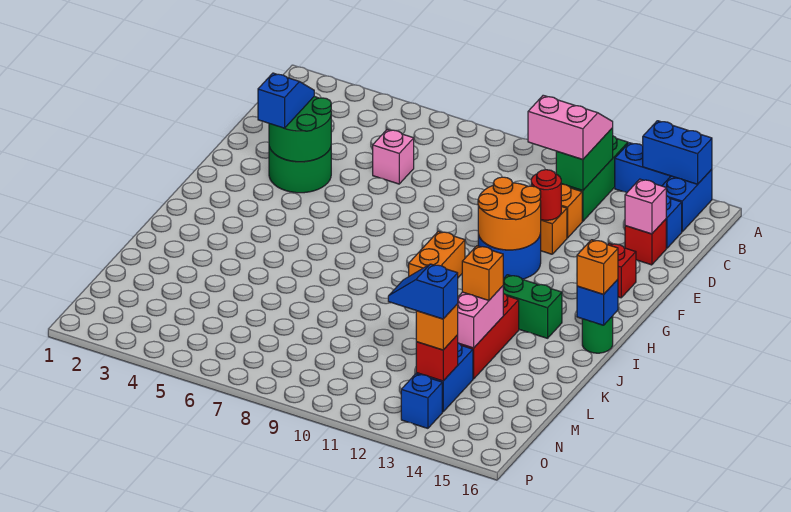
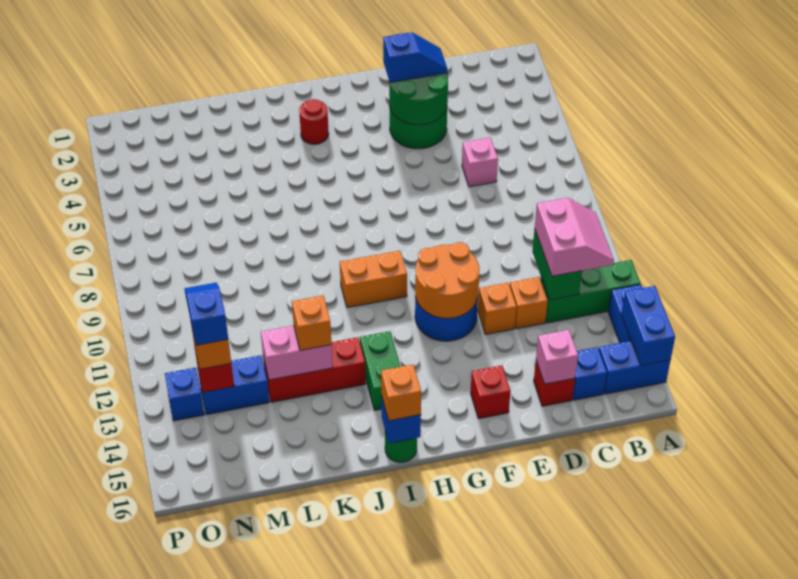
green brick B12:C12 level 2 -> green brick C11:C12 level 2
red round brick E12 level 2 -> red round brick I3 level 1

